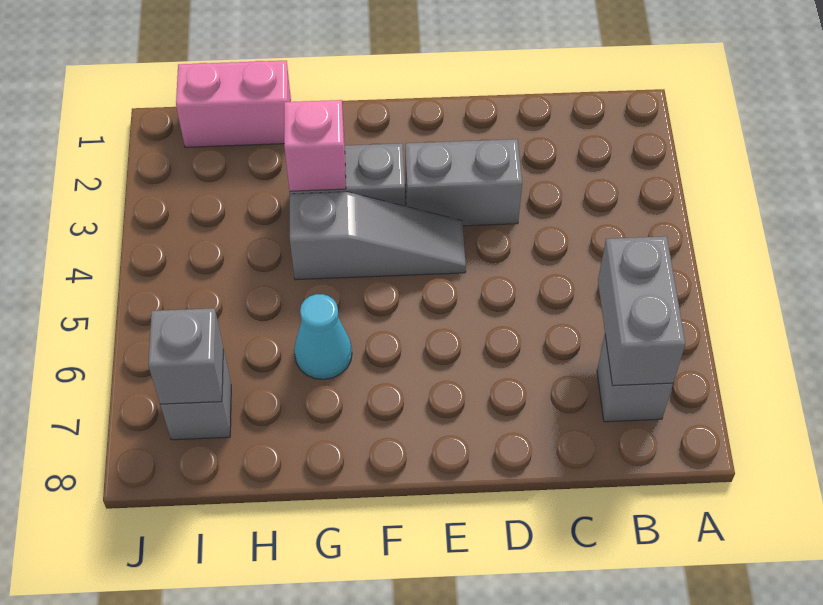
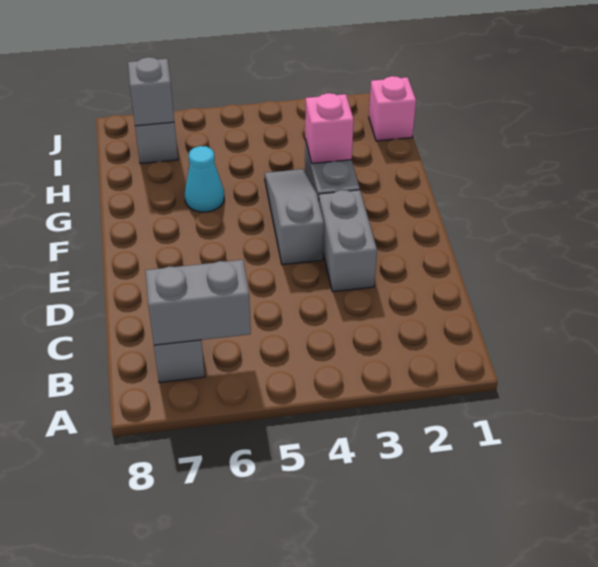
grey slope E4:G4 level 1 top G -> grey slope E4:G4 level 1 top E
pink brick H1:I1 level 1 -> pink brick I1 level 1

